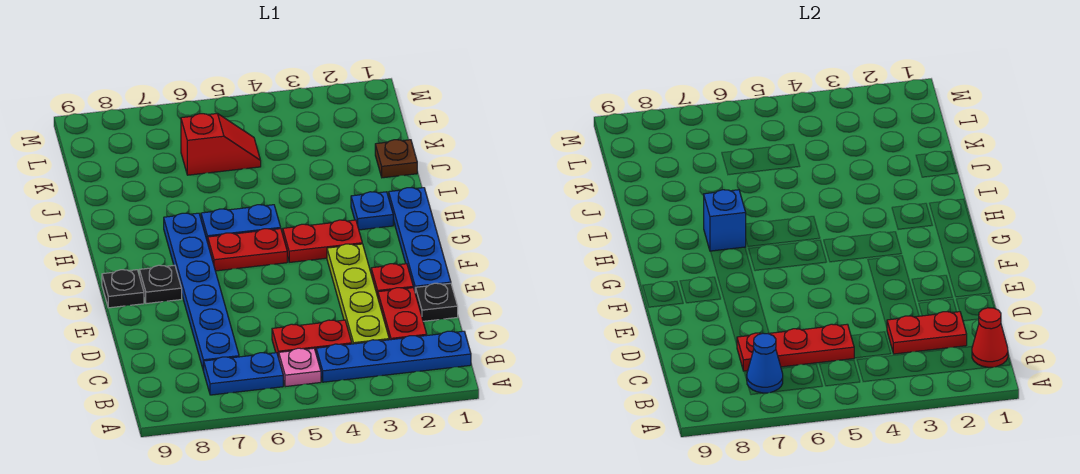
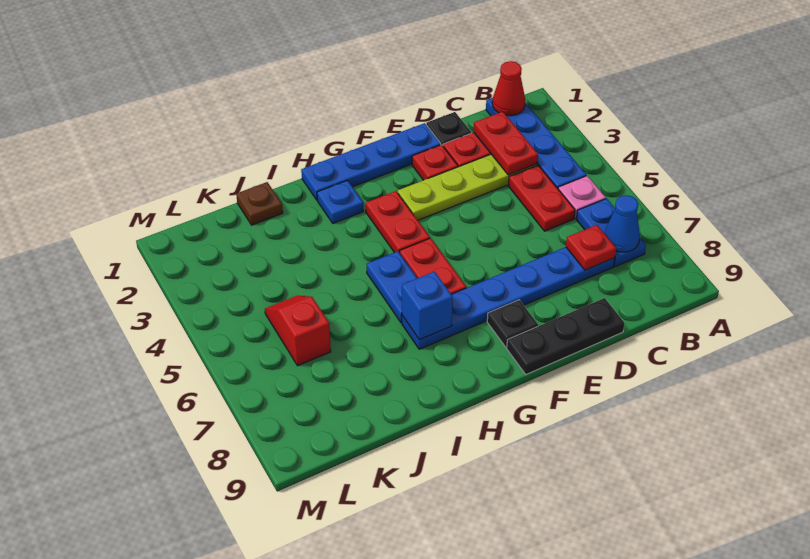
red plate C5:C7 level 2 -> red plate C7 level 2
black plate F9 level 1 -> black plate D9:F9 level 1

